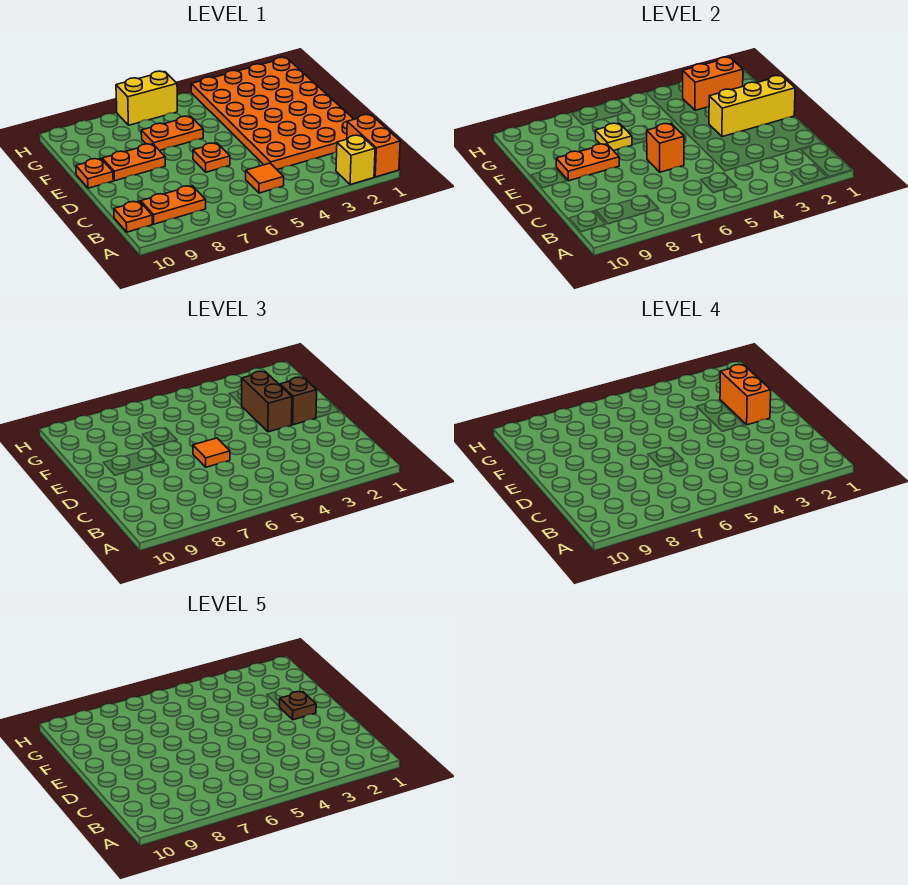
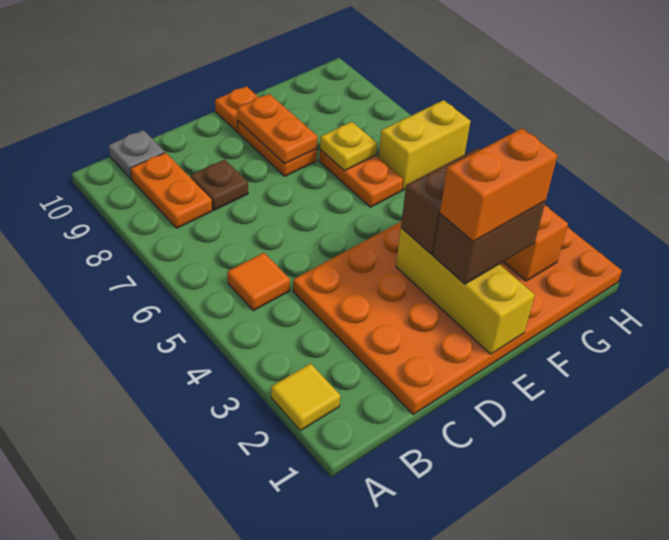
orange brick A1:B1 level 1 -> none
yellow brick A2 level 1 -> yellow tile A2 level 1
orange plate B10 level 1 -> grey plate B10 level 1
orange plate D6 level 1 -> none
orange brick D6 level 2 -> none
orange tile D6 level 3 -> none
brown brick E2 level 3 -> brown brick E2:F2 level 3
brown plate E2 level 5 -> brown plate C8 level 1
yellow brick H6:H7 level 1 -> yellow brick G6:H6 level 1

